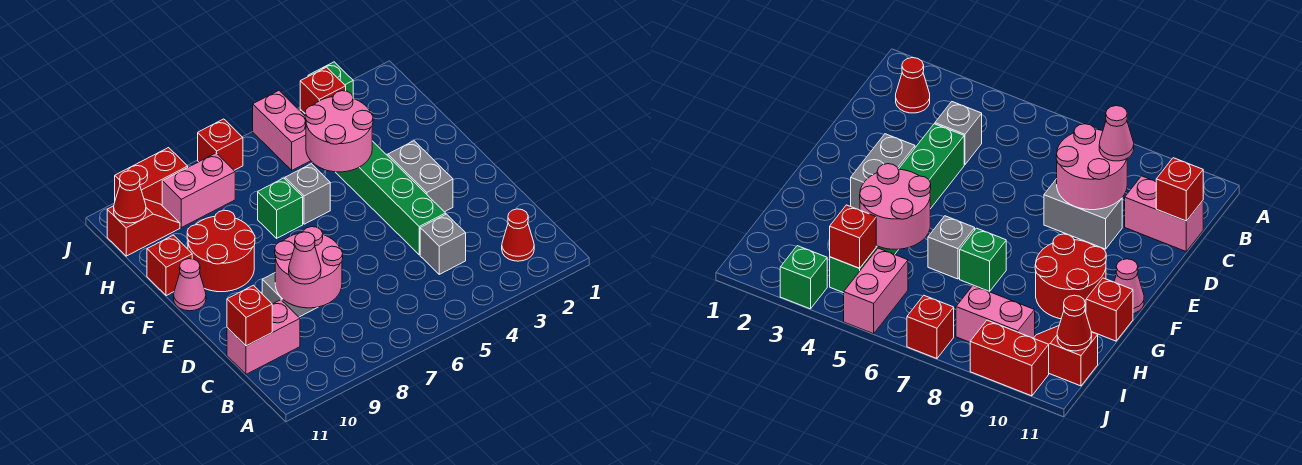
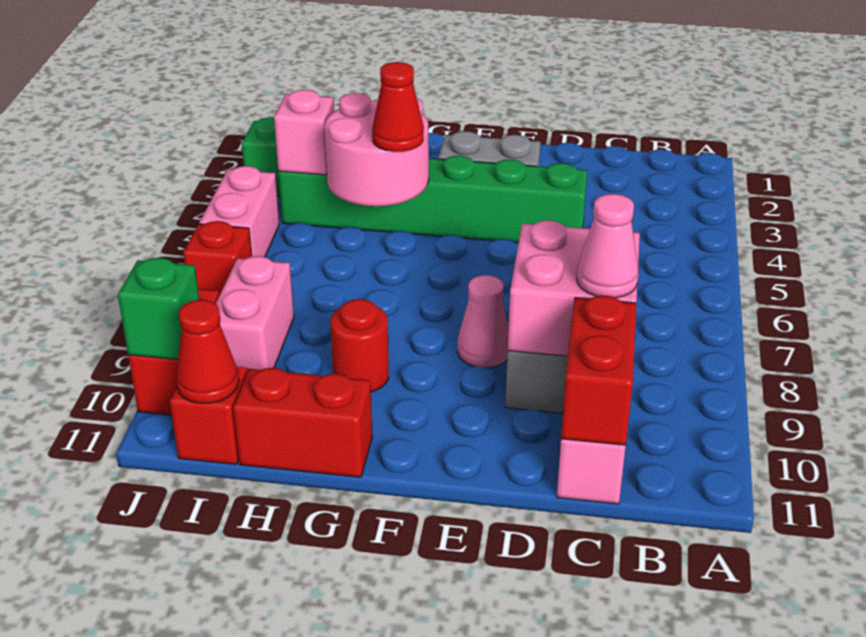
red cone B2 level 1 -> red cone G5 level 3
grey brick C4 level 1 -> none
pink round brick C8:D9 level 2 -> pink brick C8:D9 level 2
red brick C11 level 2 -> red brick C10:C11 level 2
red round brick F9:G10 level 1 -> red round brick G9 level 1
pink cone F11 level 1 -> pink cone E8 level 1
grey brick G6 level 1 -> none
green brick G7 level 1 -> green brick J10 level 2
red brick G11 level 1 -> red brick G11:H11 level 1
red brick I4 level 2 -> pink brick I4 level 2
pink brick I5:J5 level 1 -> pink brick J5:J6 level 1

